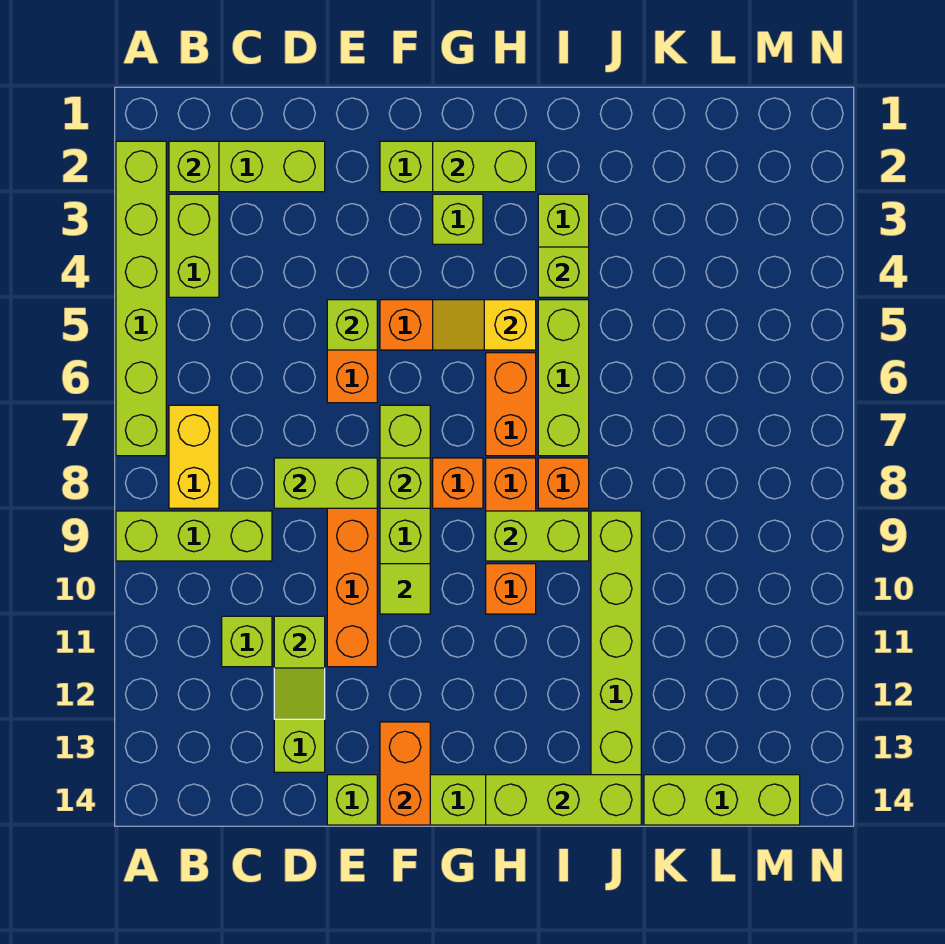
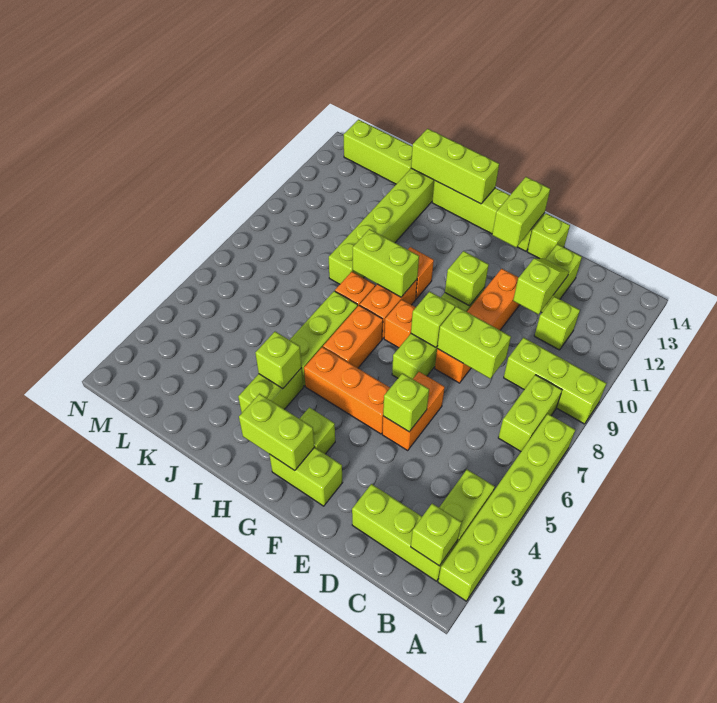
yellow brick B7:B8 level 1 -> lime brick B7:B8 level 1
lime tile F10 level 2 -> lime brick F10 level 2
orange brick F13:F14 level 2 -> lime brick F13:F14 level 2
yellow slope G5:H5 level 2 top H -> none

